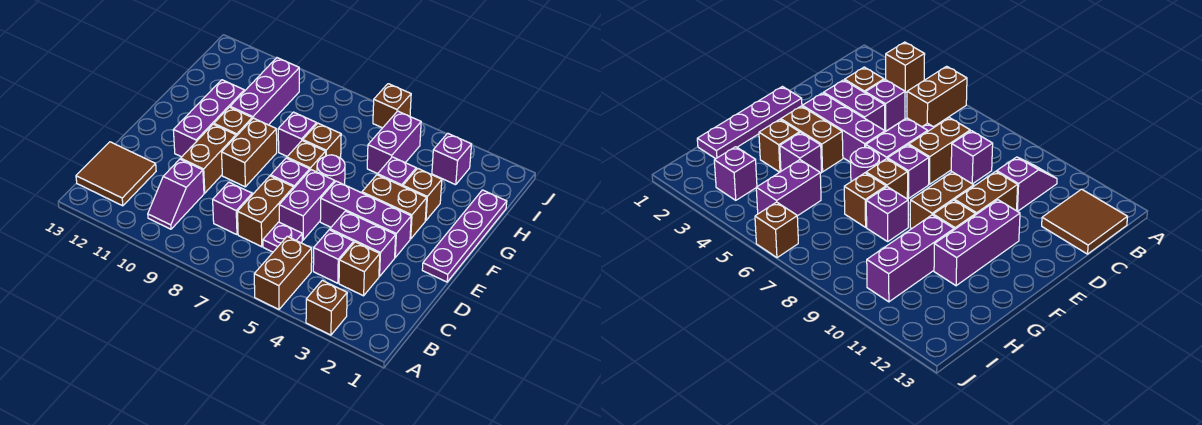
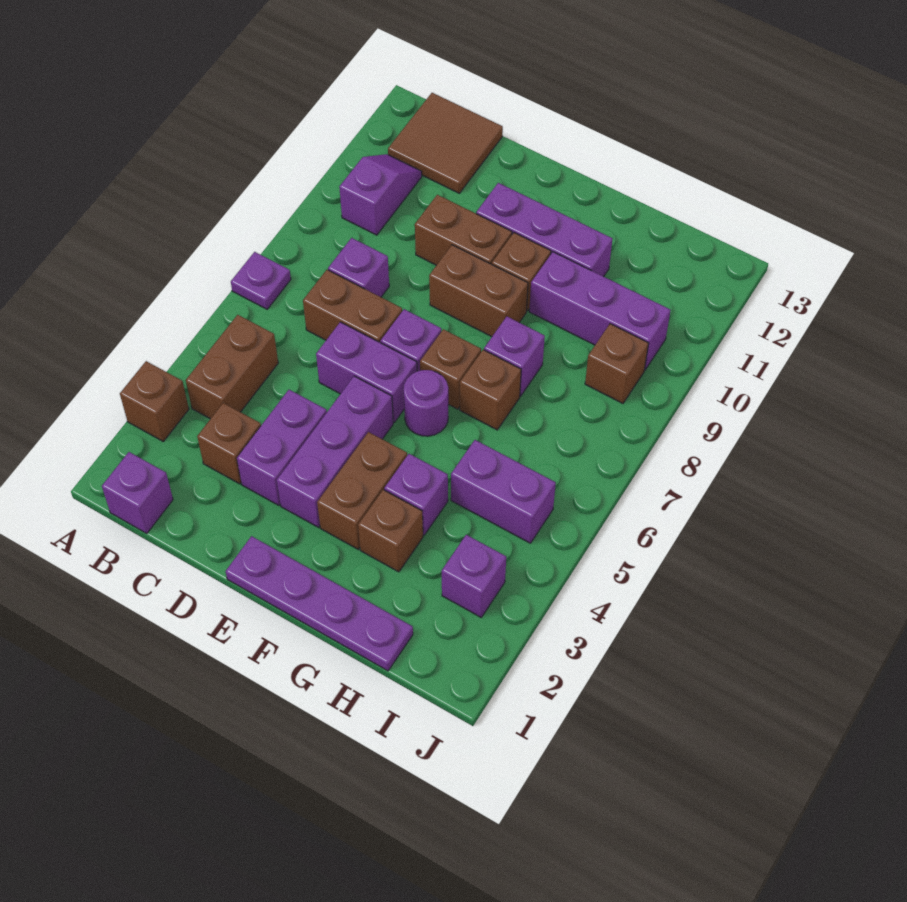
brown brick A5:B5 level 1 -> brown brick B4:B5 level 1
purple slope B10:C10 level 1 top C -> purple slope B10:B11 level 1 top 10
purple brick C4 level 1 -> purple brick B1 level 1
purple plate C6 level 1 -> purple plate A7 level 1
brown brick J6 level 1 -> brown brick I9 level 1

